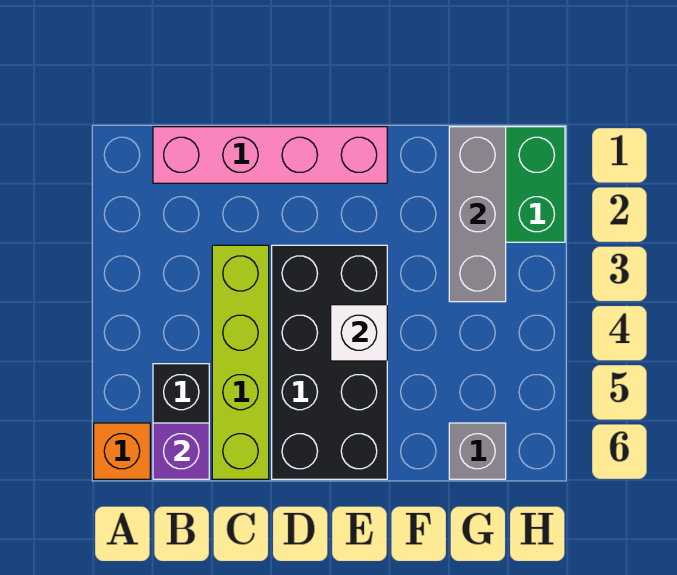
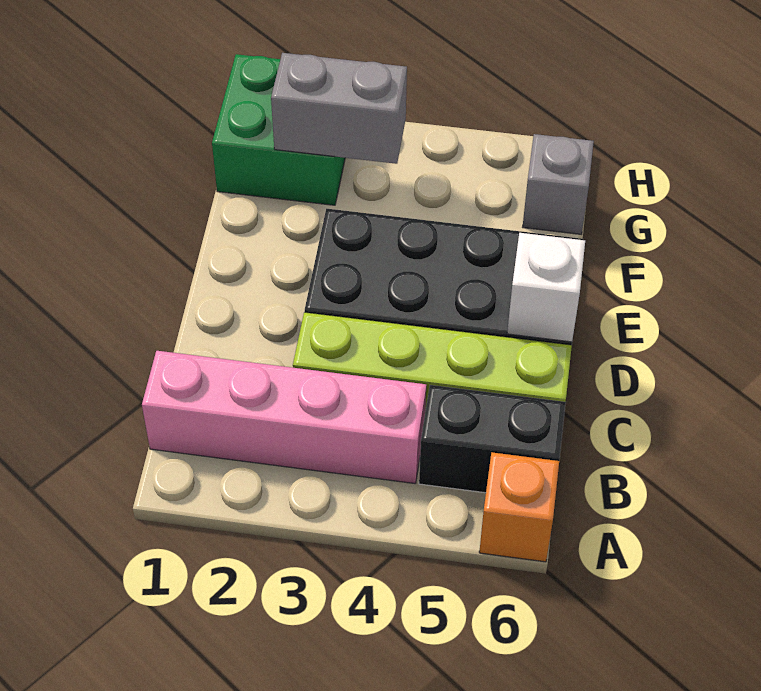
pink brick B1:E1 level 1 -> pink brick B1:B4 level 1
purple brick B6 level 2 -> none
white brick E4 level 2 -> white brick D6 level 2
grey brick G1:G3 level 2 -> grey brick G2:G3 level 2

